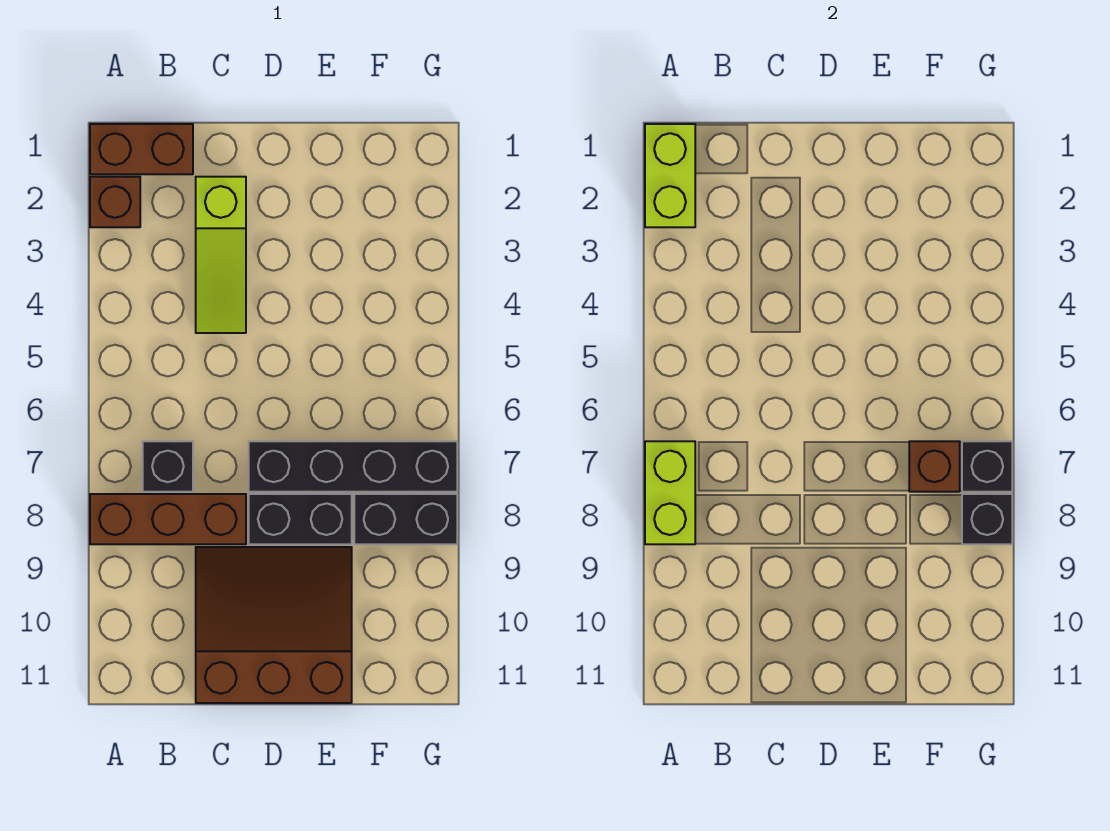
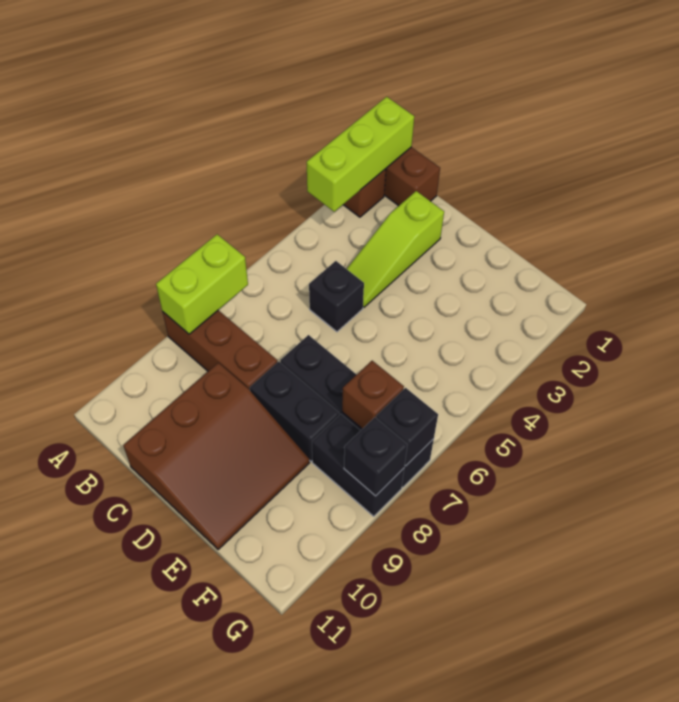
lime brick A1:A2 level 2 -> lime brick A1:A3 level 2
black brick B7 level 1 -> black brick C5 level 1
brown slope C9:E11 level 1 top 11 -> brown slope C9:E11 level 1 top C

